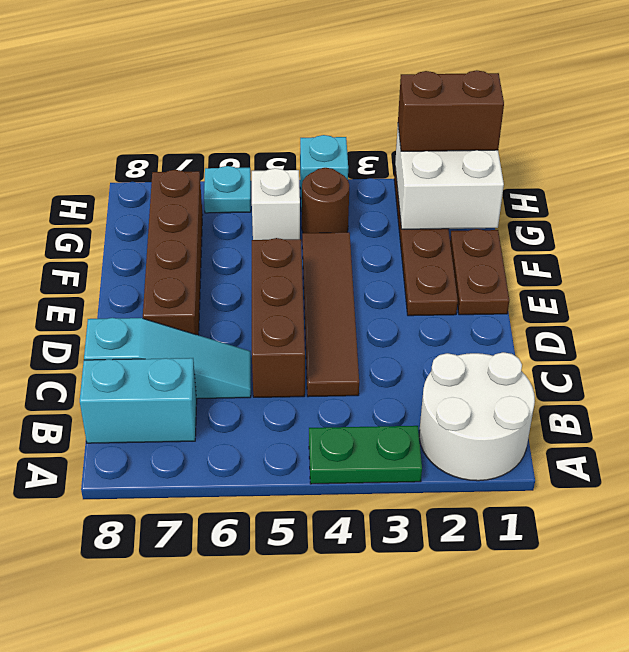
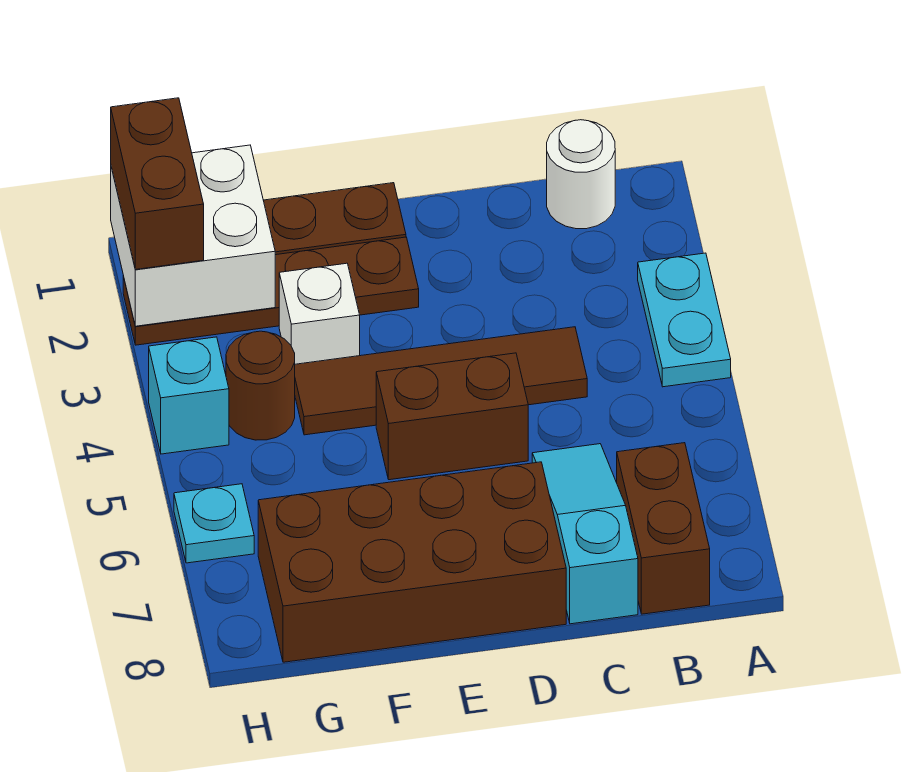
white round brick A1:B2 level 1 -> white round brick B1 level 1
green plate A3:A4 level 1 -> cyan plate A3:A4 level 1
cyan brick B7:B8 level 1 -> brown brick B7:B8 level 1
brown brick C5:E5 level 1 -> brown brick D5:E5 level 1
brown brick D7:G7 level 1 -> brown brick D7:G8 level 1
white brick G5 level 1 -> white brick F3 level 1

